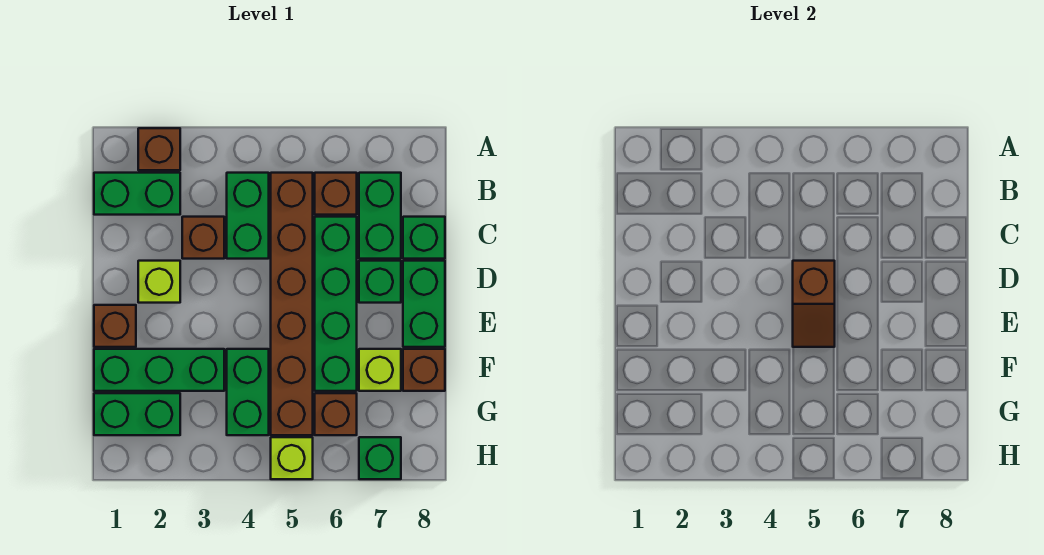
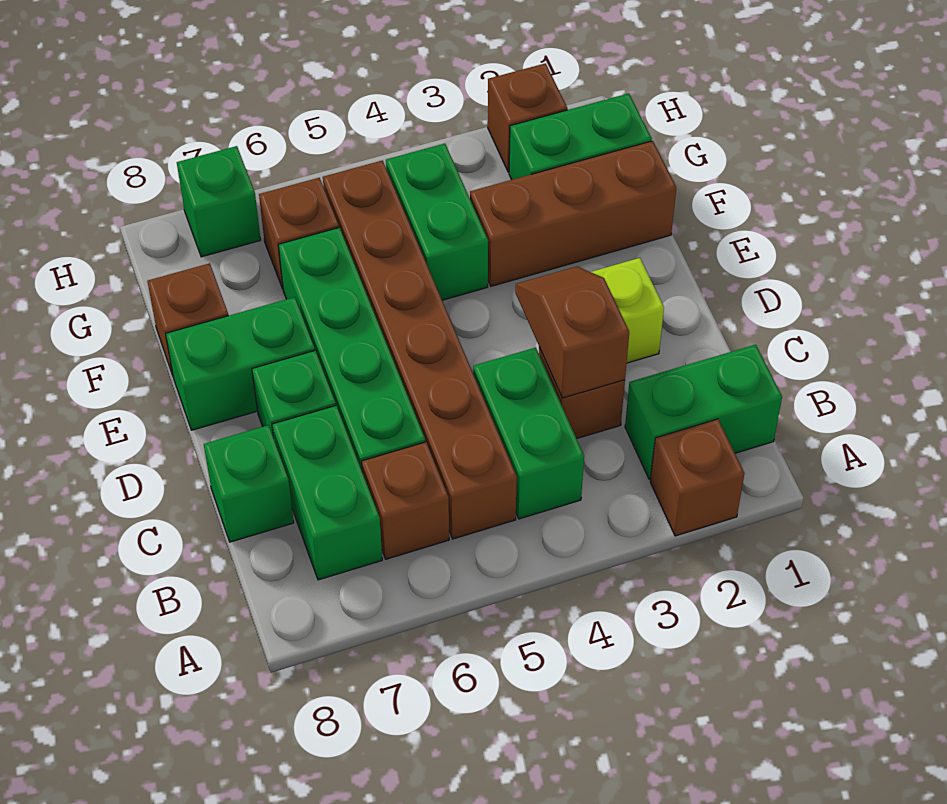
brown slope D5:E5 level 2 top D -> brown slope C3:D3 level 2 top C
green brick D8:E8 level 1 -> green brick E7:E8 level 1
brown brick E1 level 1 -> brown brick H2 level 1
green brick F1:F3 level 1 -> brown brick F1:F3 level 1
lime brick F7 level 1 -> none
lime brick H5 level 1 -> none

